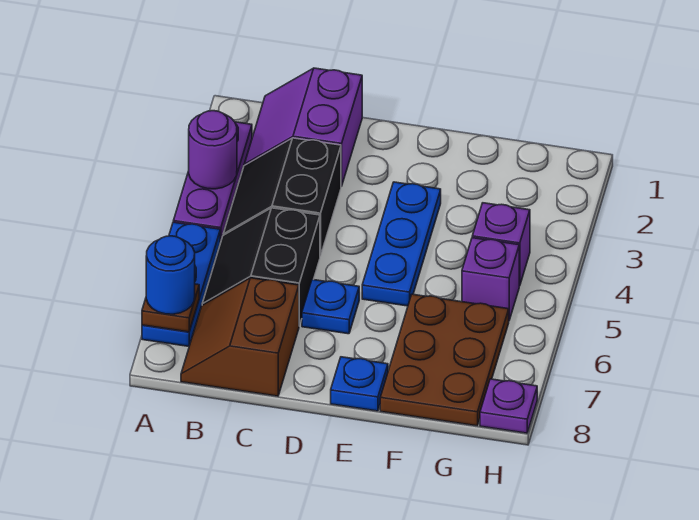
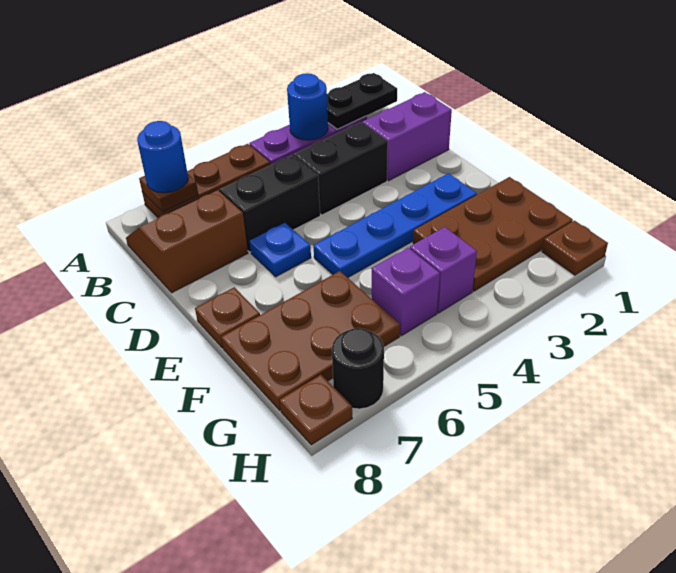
none -> black plate A1:A2 level 2
purple round brick A3 level 2 -> blue round brick A3 level 2
blue plate A5:A7 level 1 -> brown plate A5:A7 level 1
blue plate E3:E5 level 1 -> blue plate E2:E5 level 1
blue plate E8 level 1 -> brown plate E8 level 1
none -> brown plate F1:G3 level 1
none -> brown plate H1 level 1
none -> black round brick H7 level 1
purple plate H8 level 1 -> brown plate H8 level 1

